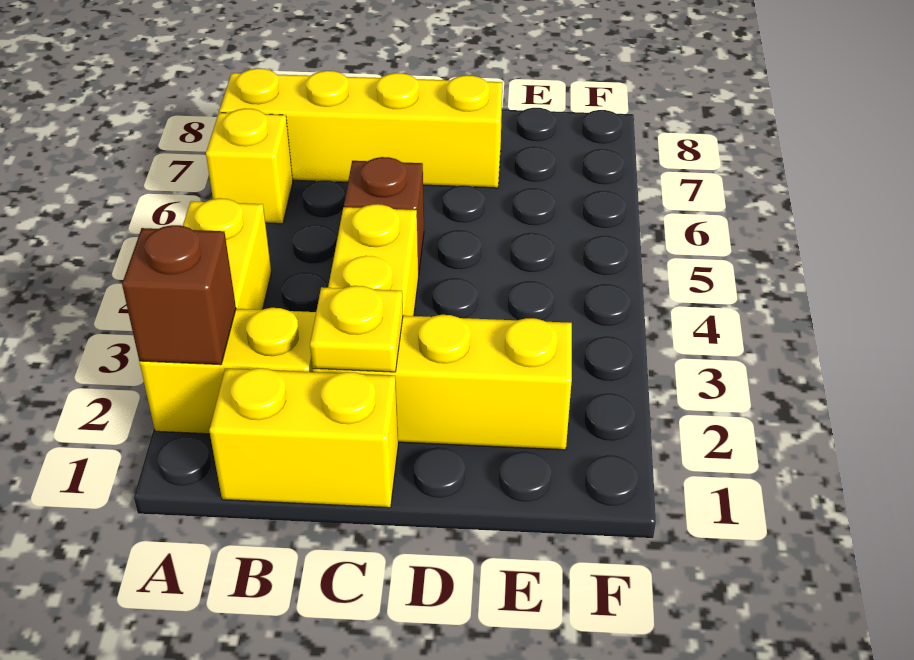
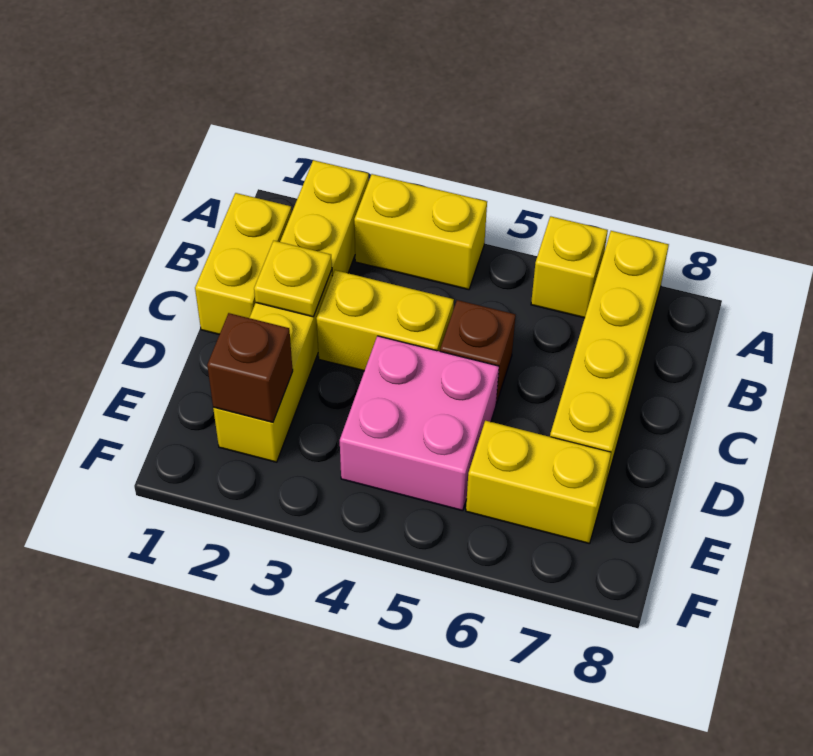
brown brick A2 level 2 -> brown brick E2 level 2
none -> pink brick D4:E5 level 1
none -> yellow brick E6:E7 level 1

